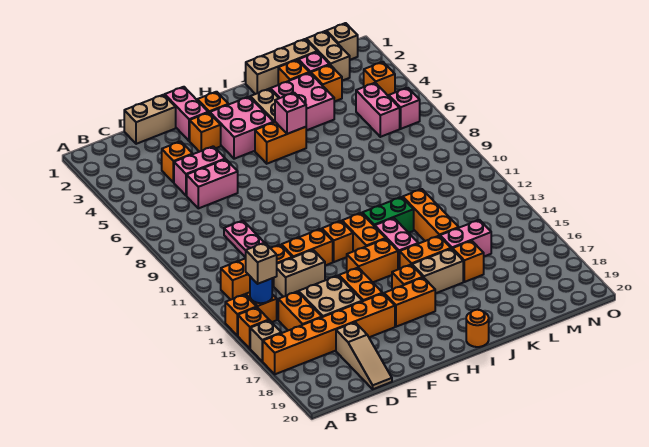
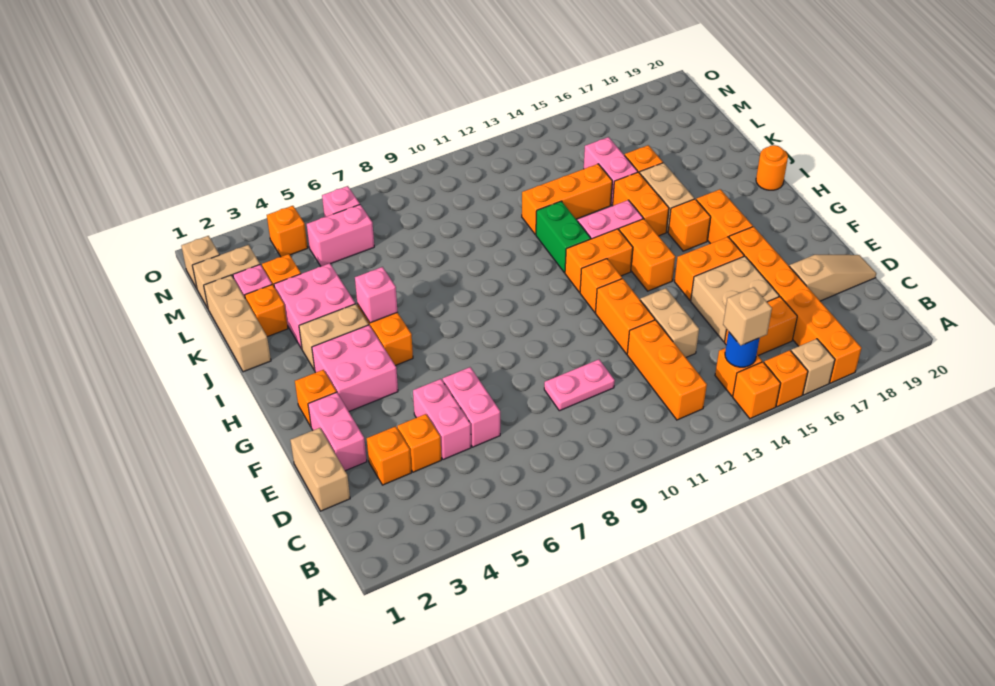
pink brick F1:F2 level 1 -> pink brick E2:F2 level 1
orange brick F3 level 1 -> orange brick D3 level 1

